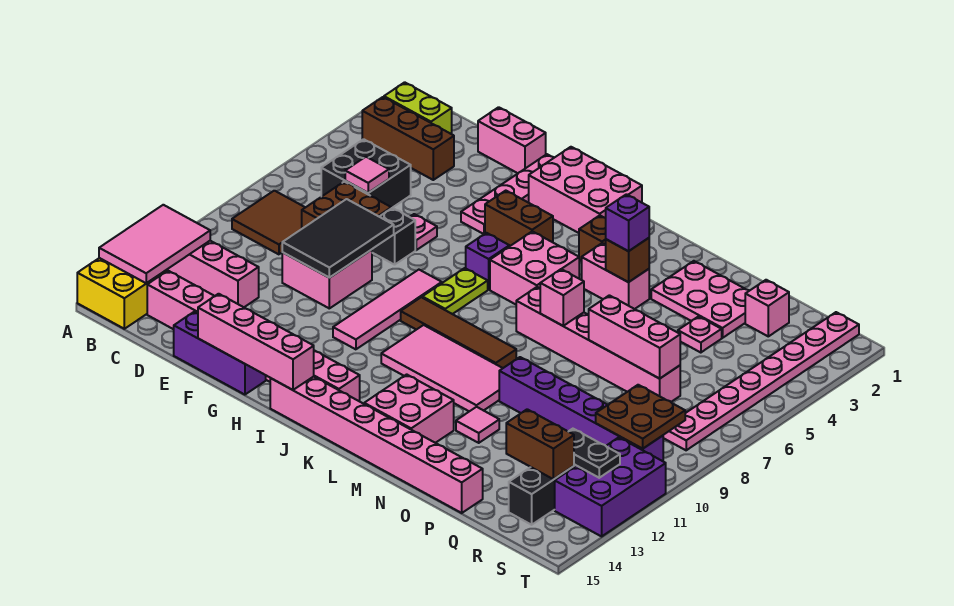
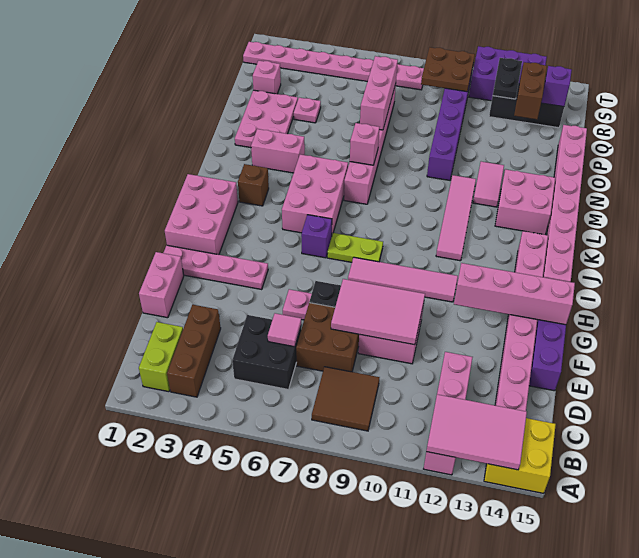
black tile E8:F10 level 2 -> pink tile E8:F10 level 2
pink brick F15:I15 level 2 -> pink brick G12:G15 level 2
brown brick H4:I4 level 1 -> none
brown tile I9:L9 level 1 -> none
pink brick J5:K6 level 1 -> pink brick J5:L6 level 1
pink tile J10:M11 level 1 -> pink tile J11:M11 level 1
pink brick L4:M4 level 1 -> pink brick M3:M4 level 1
brown brick M4 level 2 -> none
purple brick M4 level 3 -> purple brick R14 level 2
pink tile N12 level 1 -> pink tile M12:N12 level 1

